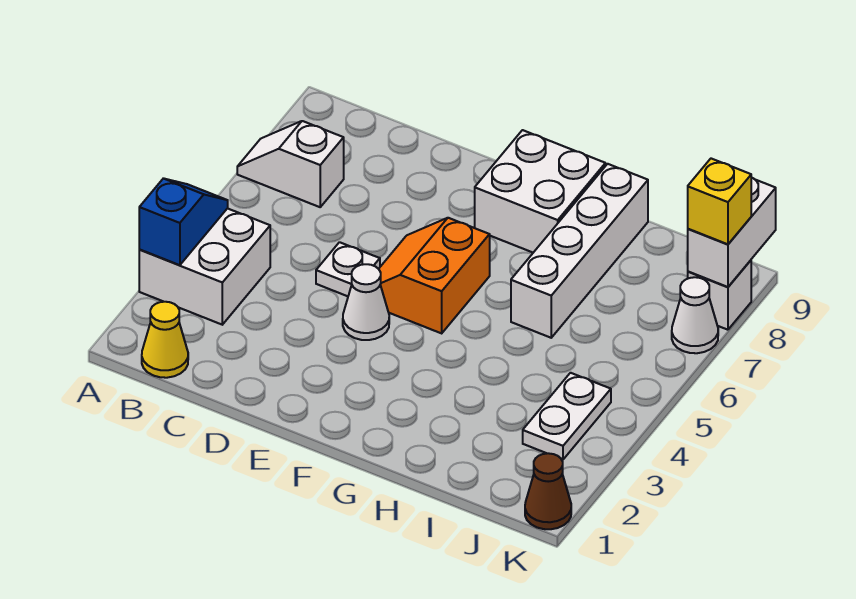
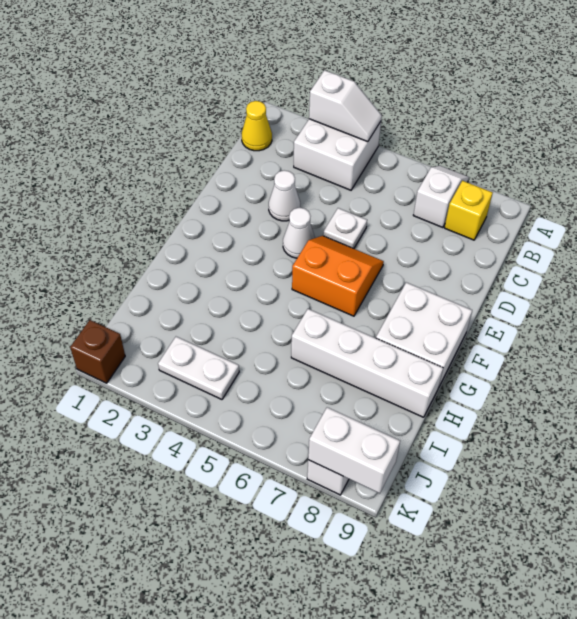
blue slope A3:A4 level 2 top 3 -> white slope A3:A4 level 2 top 3
brown cone K1 level 1 -> brown brick K1 level 1
white cone K7 level 1 -> white cone D3 level 1
yellow brick K8 level 3 -> yellow brick B8 level 1

